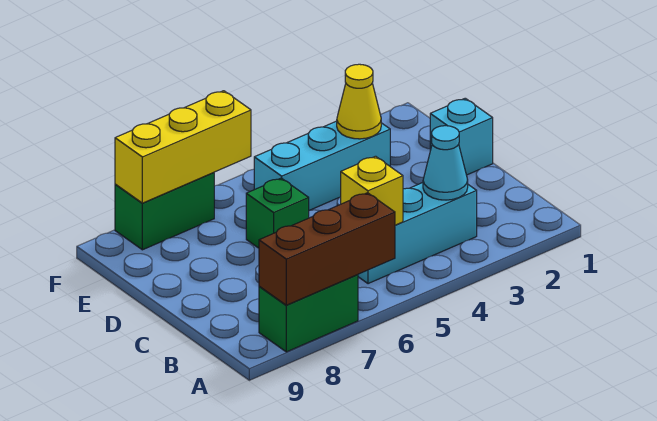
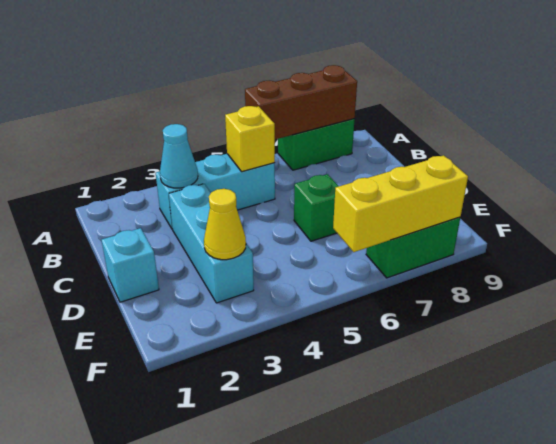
cyan brick E3:E5 level 1 -> cyan brick C3:E3 level 1

